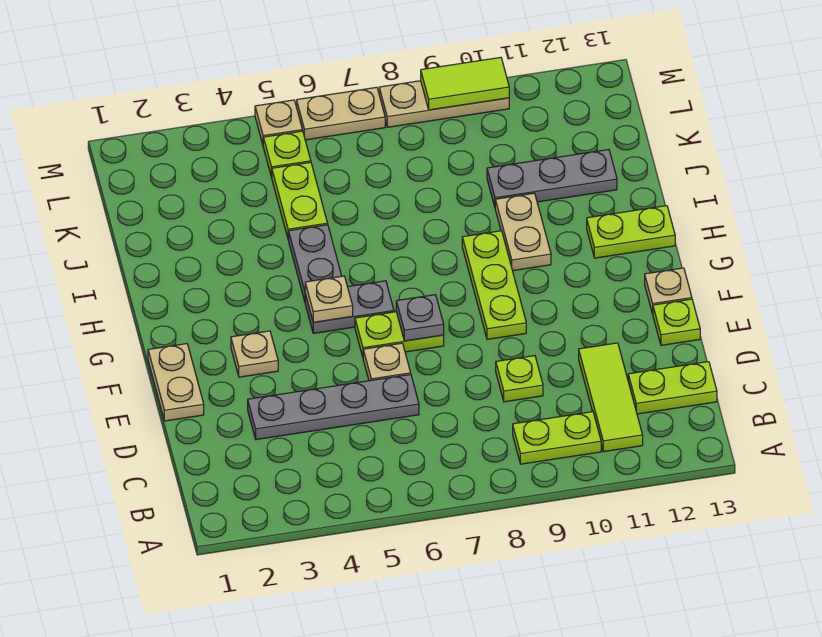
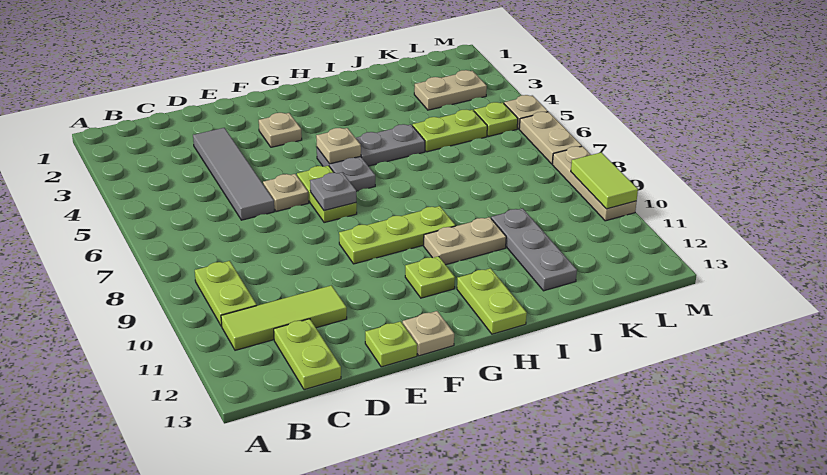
grey plate D3:D6 level 1 -> grey tile D3:D6 level 1
lime plate D9 level 1 -> lime plate G11 level 1
tan plate E1:F1 level 1 -> tan plate K3:L3 level 1

